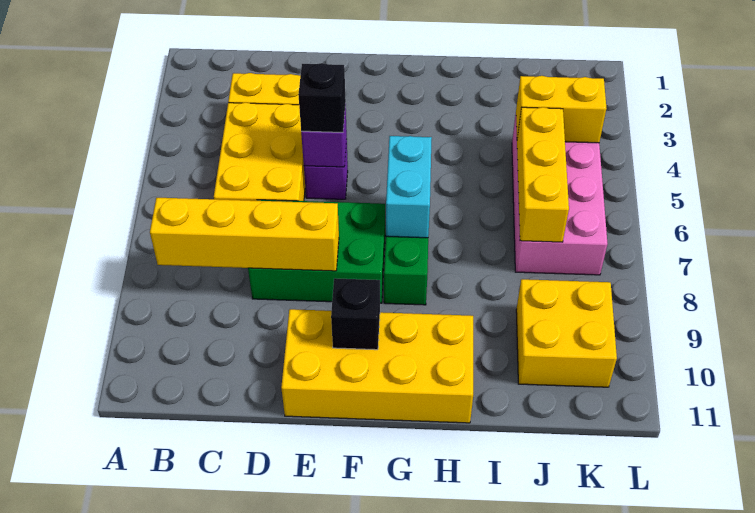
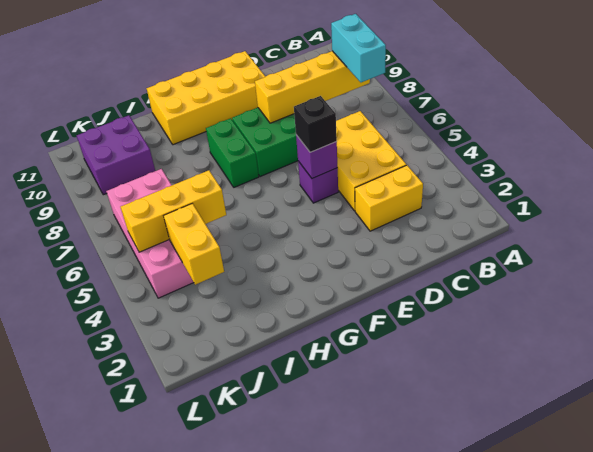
black brick F10 level 2 -> none
cyan brick G6:G7 level 2 -> cyan brick B7:B8 level 3
yellow brick J4:K4 level 2 -> yellow brick J3:J4 level 2
yellow brick J5:J7 level 2 -> yellow brick I5:K5 level 2
yellow brick J9:K10 level 1 -> purple brick J9:K10 level 1

